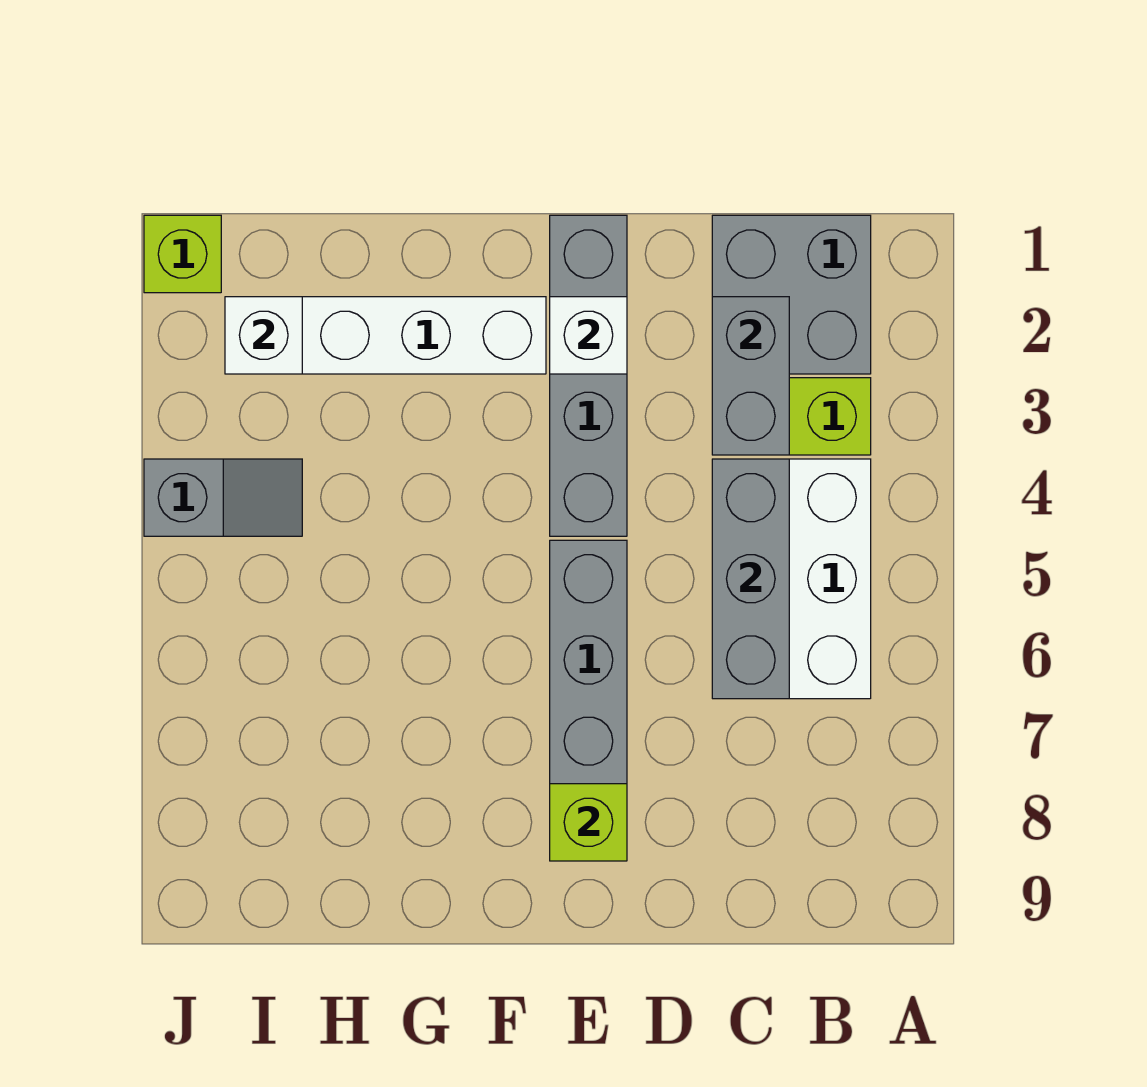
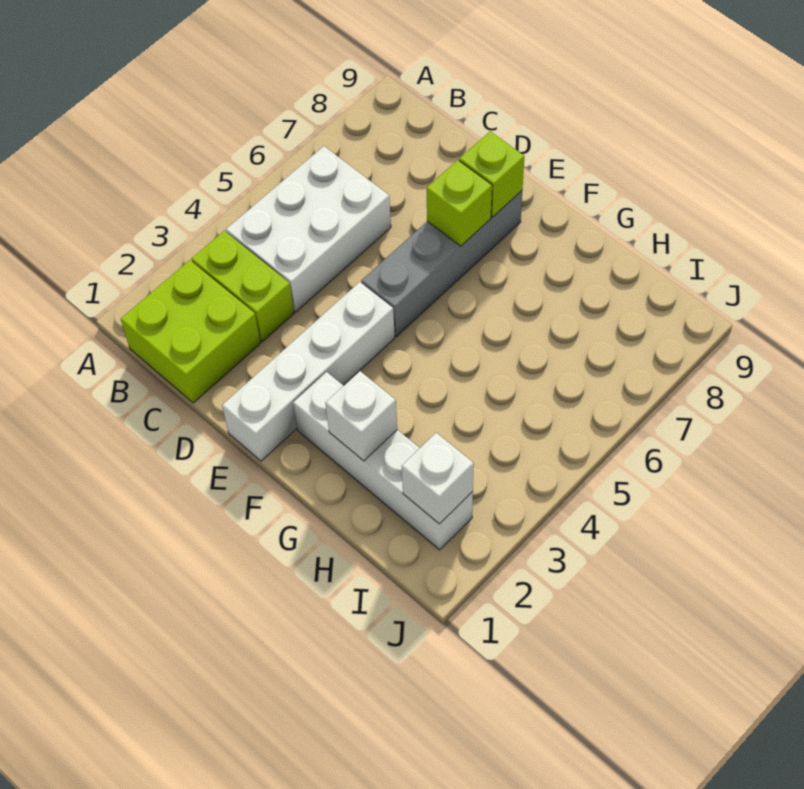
grey brick B1:C2 level 1 -> lime brick B1:C2 level 1
grey brick C2:C3 level 2 -> none
grey brick C4:C6 level 2 -> none
grey brick E1:E4 level 1 -> white brick E1:E4 level 1
white brick E2 level 2 -> white brick G2 level 2
grey slope I4:J4 level 1 top J -> none
lime brick J1 level 1 -> lime brick E7 level 2

